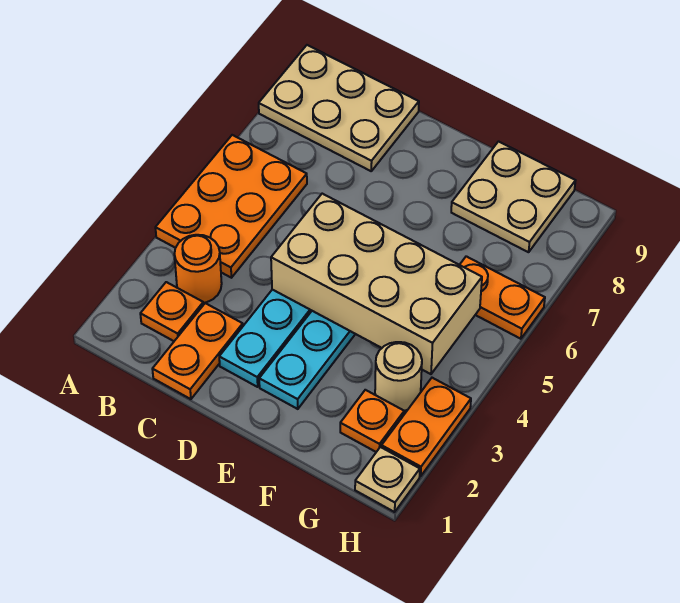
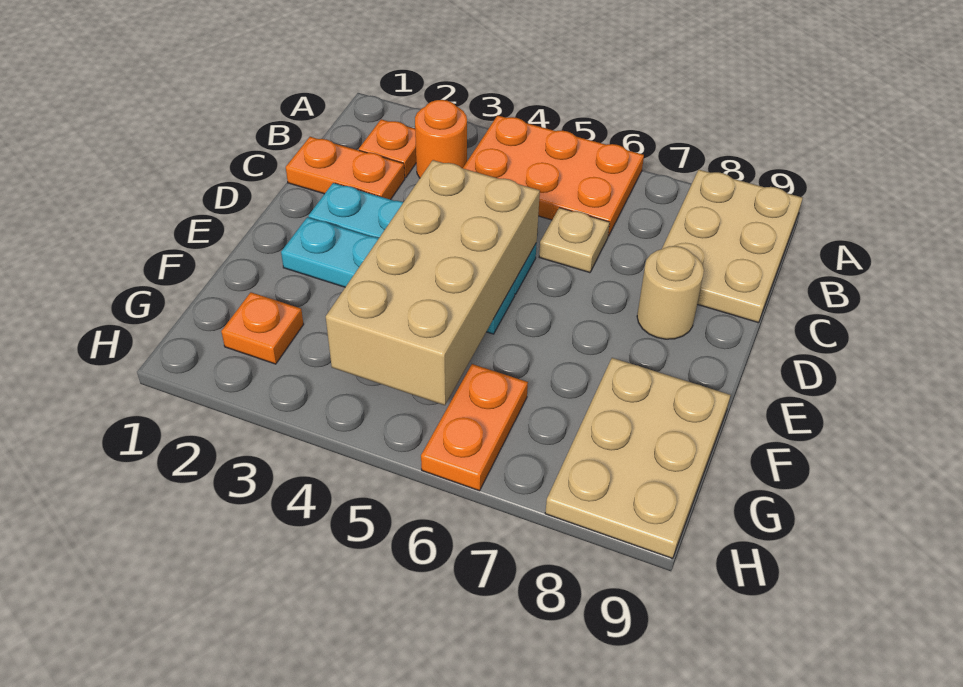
tan plate F8:G9 level 1 -> tan plate F8:H9 level 1
tan round brick G3 level 1 -> tan round brick D8 level 1
tan plate H1 level 1 -> tan plate C6 level 1
orange plate H2:H3 level 1 -> none

